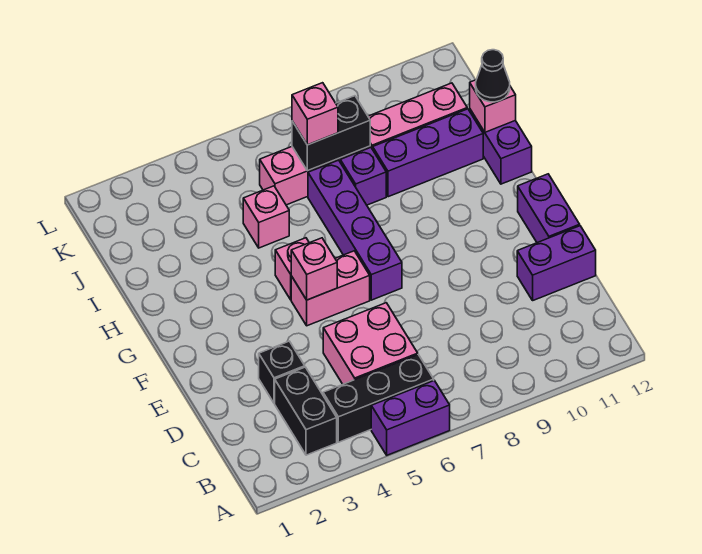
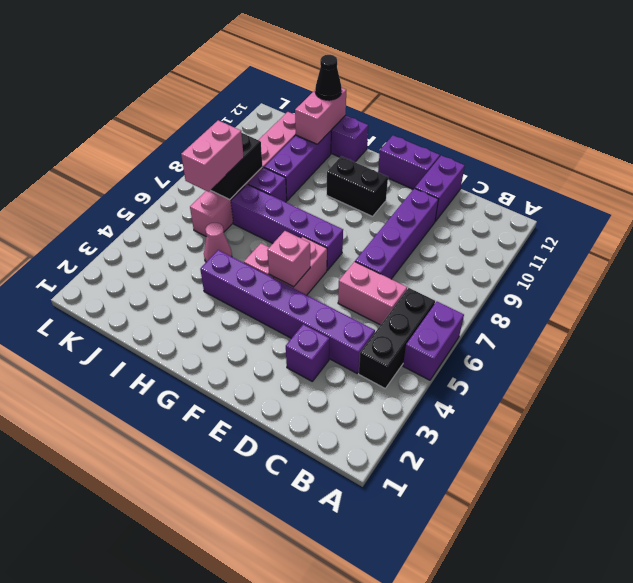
black brick B3:C3 level 1 -> black brick F10:G10 level 1
none -> purple brick C4:H4 level 1
pink brick C5:D6 level 1 -> pink brick C6:D6 level 1
black brick D3 level 1 -> purple brick D3 level 1
none -> purple brick D7:D10 level 1
pink brick I5 level 1 -> pink cone I5 level 1
pink brick I12 level 2 -> pink brick I11:I12 level 2
pink brick J7 level 3 -> pink brick J6:J7 level 3

